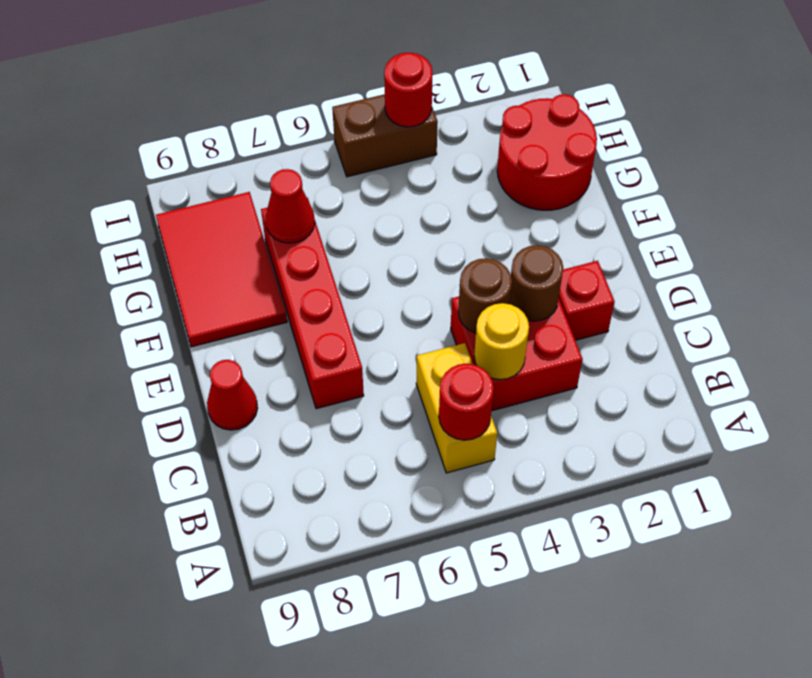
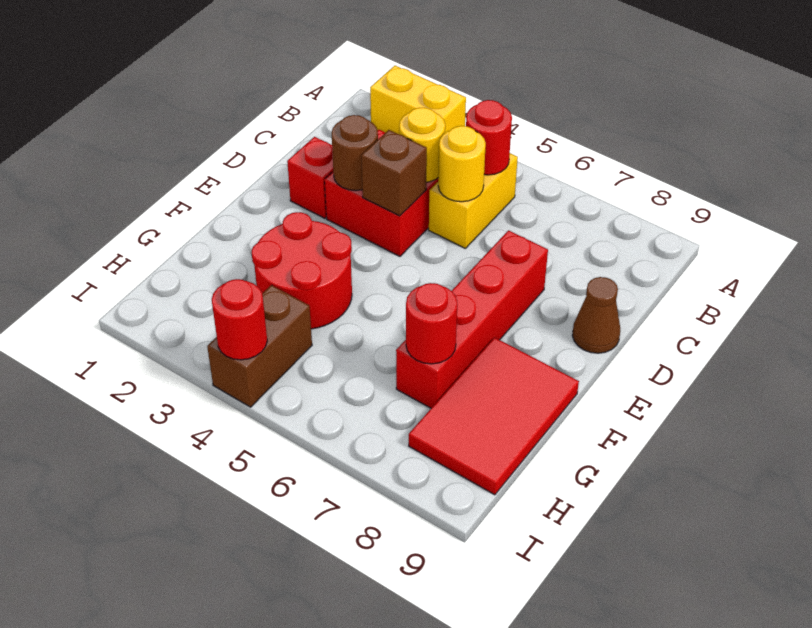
none -> yellow brick A2:A3 level 1
none -> yellow round brick C5 level 2
brown round brick D4 level 2 -> brown brick D4 level 2
red cone D9 level 1 -> brown cone D9 level 1
red round brick G1:H2 level 1 -> red round brick F3:G4 level 1
red cone G7 level 2 -> red round brick G7 level 2
brown brick I4:I5 level 1 -> brown brick H4:I4 level 1

